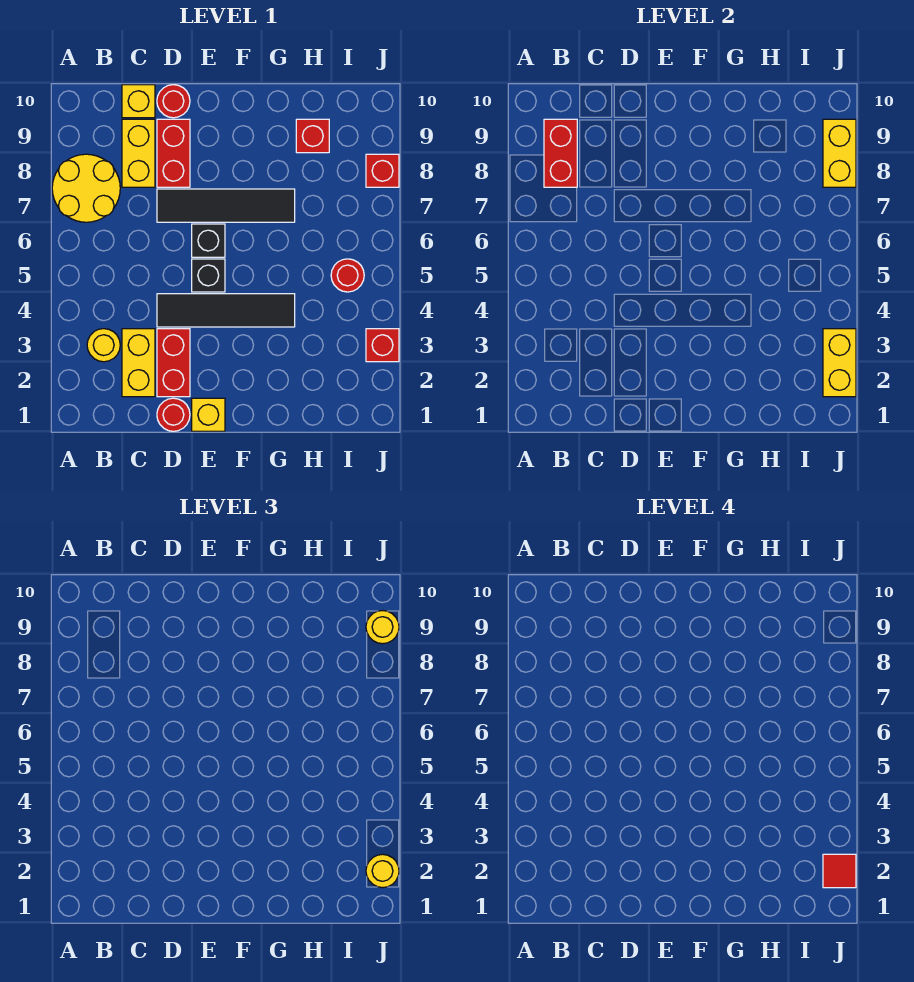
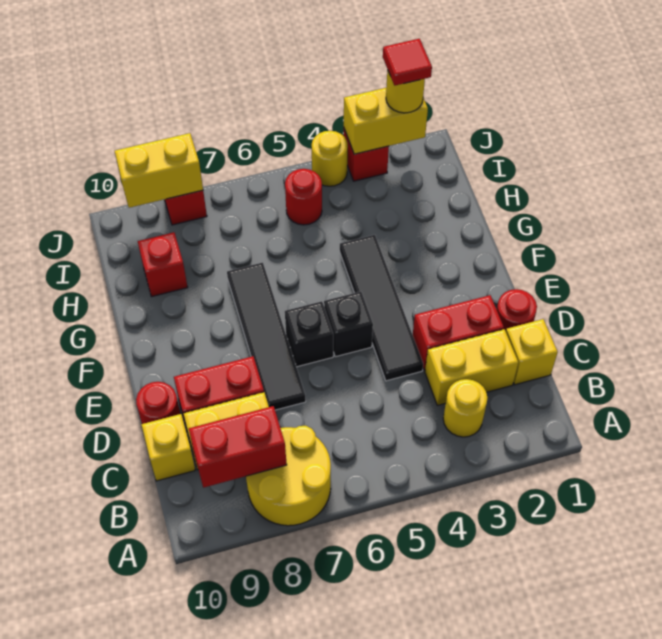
yellow brick E1 level 1 -> yellow brick C1 level 1
yellow round brick J9 level 3 -> yellow round brick J4 level 1

